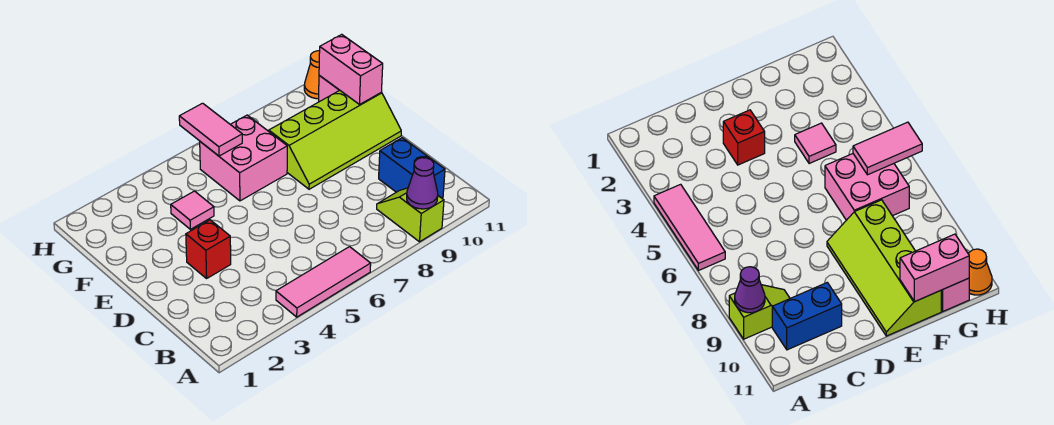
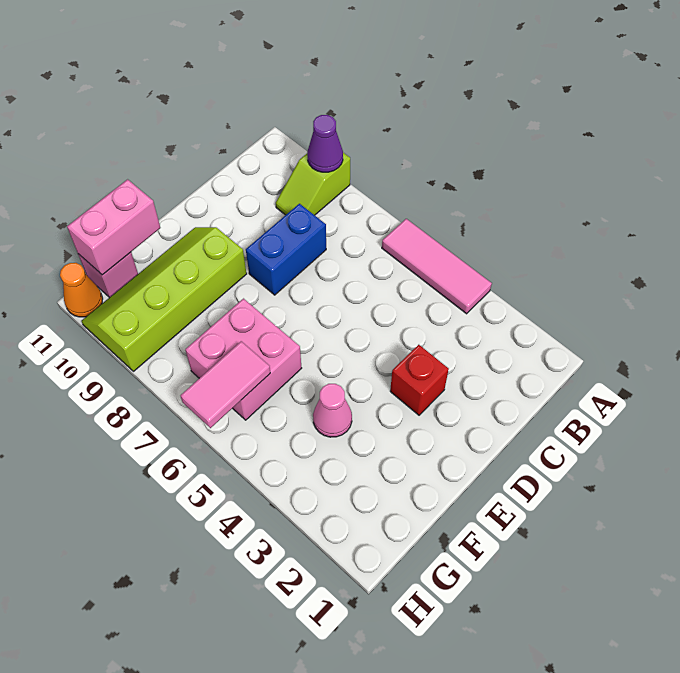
blue brick B10:C10 level 1 -> blue brick C8:D8 level 1
lime slope E8:F11 level 1 top F -> lime slope E9:H10 level 1 top 9
pink tile F4 level 1 -> pink cone F4 level 1

